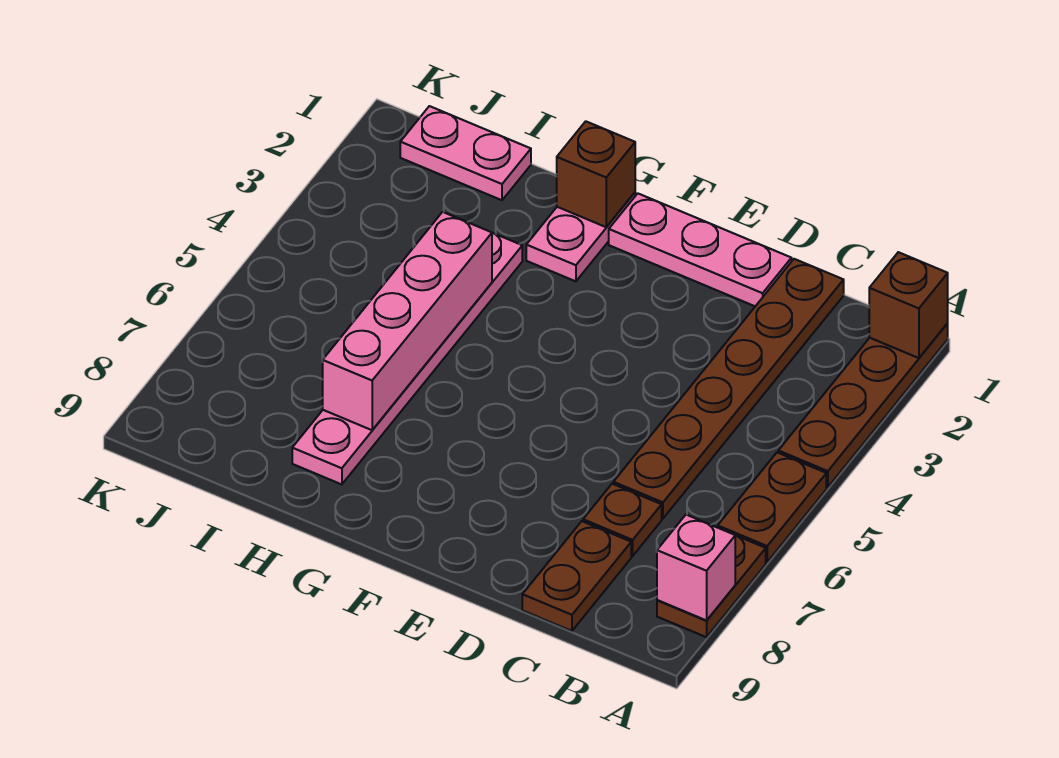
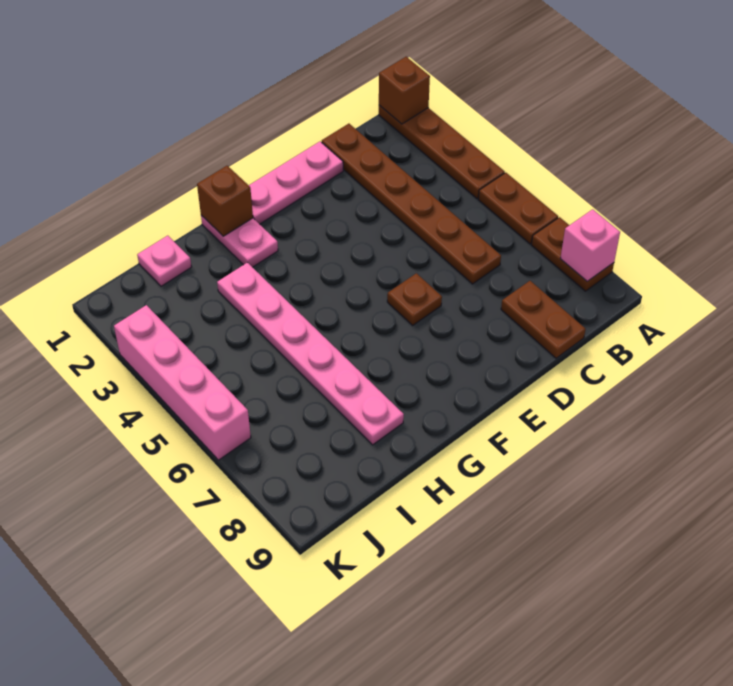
brown plate C7 level 1 -> brown plate E6 level 1
pink brick H4:H7 level 2 -> pink brick K3:K6 level 1
pink plate I1:J1 level 1 -> pink plate I1 level 1

